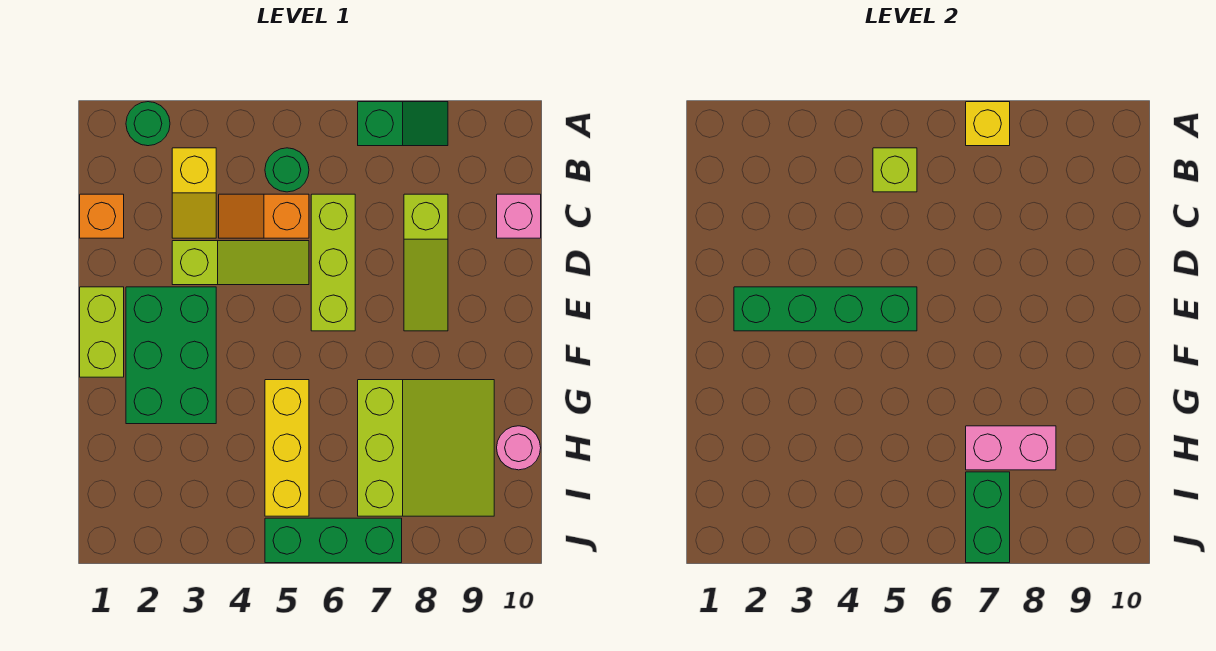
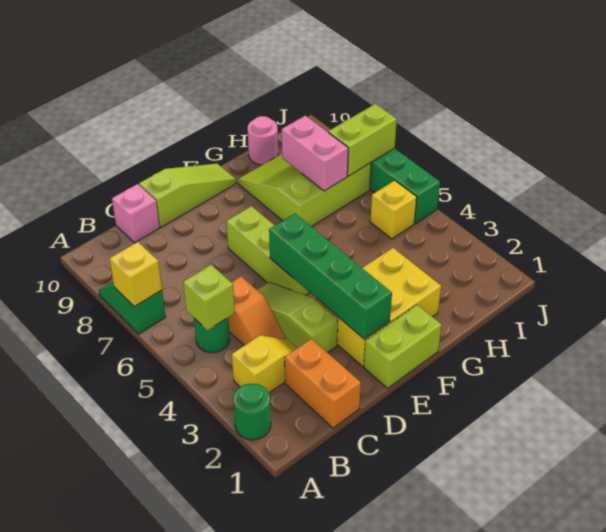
orange brick C1 level 1 -> orange brick C1:C2 level 1
lime brick C6:E6 level 1 -> lime brick E5:E7 level 1
lime slope C8:E8 level 1 top C -> lime slope D10:F10 level 1 top D
green brick E2:G3 level 1 -> yellow brick E2:G3 level 1
yellow brick G5:I5 level 1 -> yellow brick I5 level 1
green brick I7:J7 level 2 -> lime brick I7:J7 level 2

